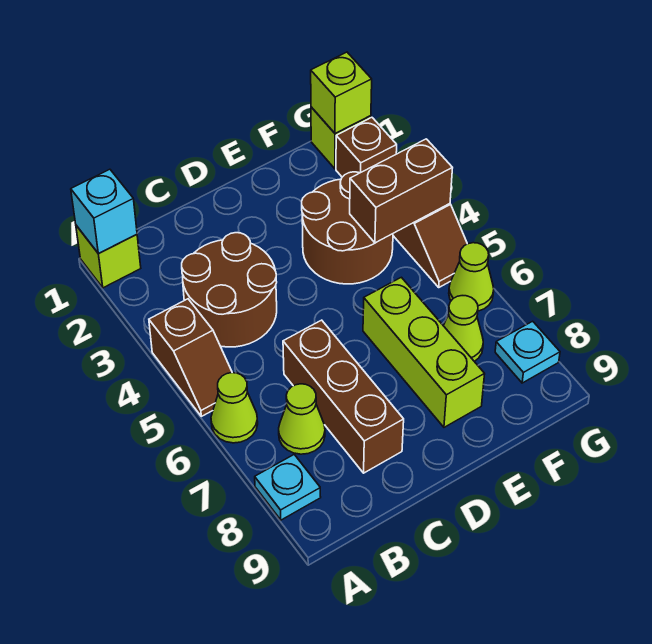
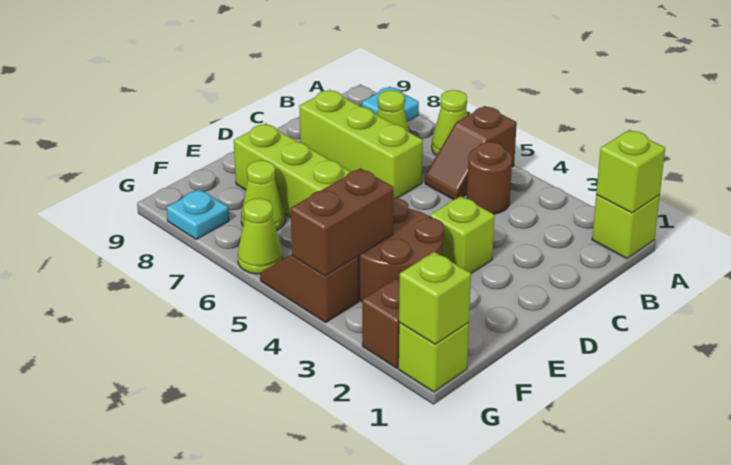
cyan brick A1 level 2 -> lime brick A1 level 2
brown slope A4:A5 level 1 top 4 -> brown slope A5:B5 level 1 top A
brown round brick B3:C4 level 1 -> brown round brick B4 level 1
brown brick C6:C8 level 1 -> lime brick C6:C8 level 1
none -> lime brick D3 level 1

